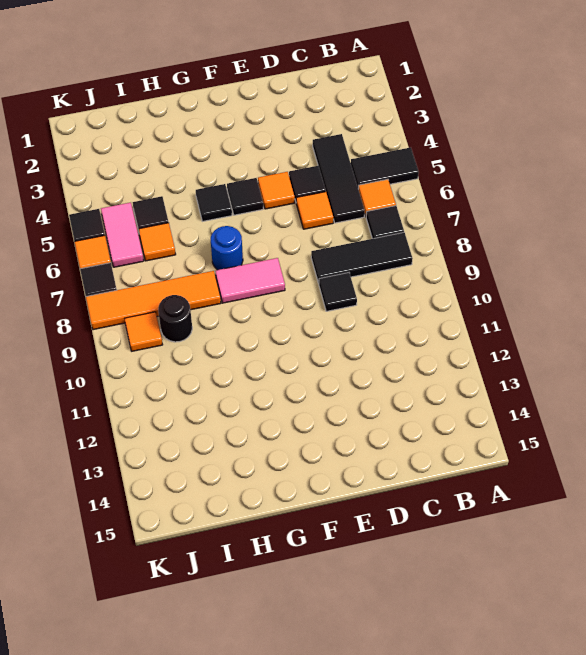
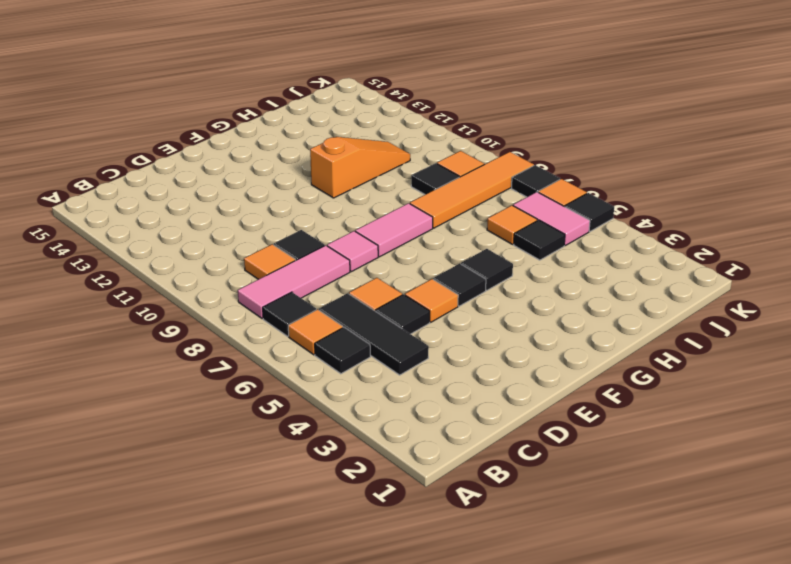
black tile A5:B5 level 1 -> black tile B5 level 1
black tile B8:D8 level 1 -> pink tile B8:D8 level 1
none -> orange tile C9 level 1
none -> pink tile E8 level 1
blue round brick G7 level 1 -> none
none -> orange slope G11:I11 level 1 top G
black round brick I9 level 1 -> black tile I9 level 1

